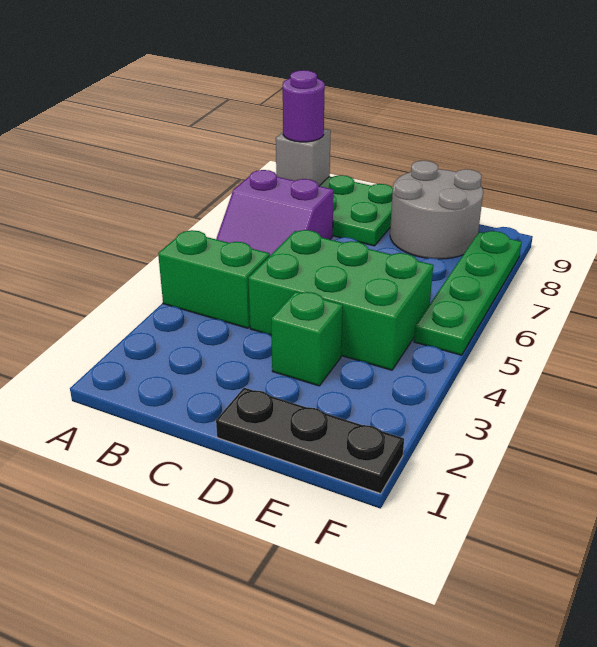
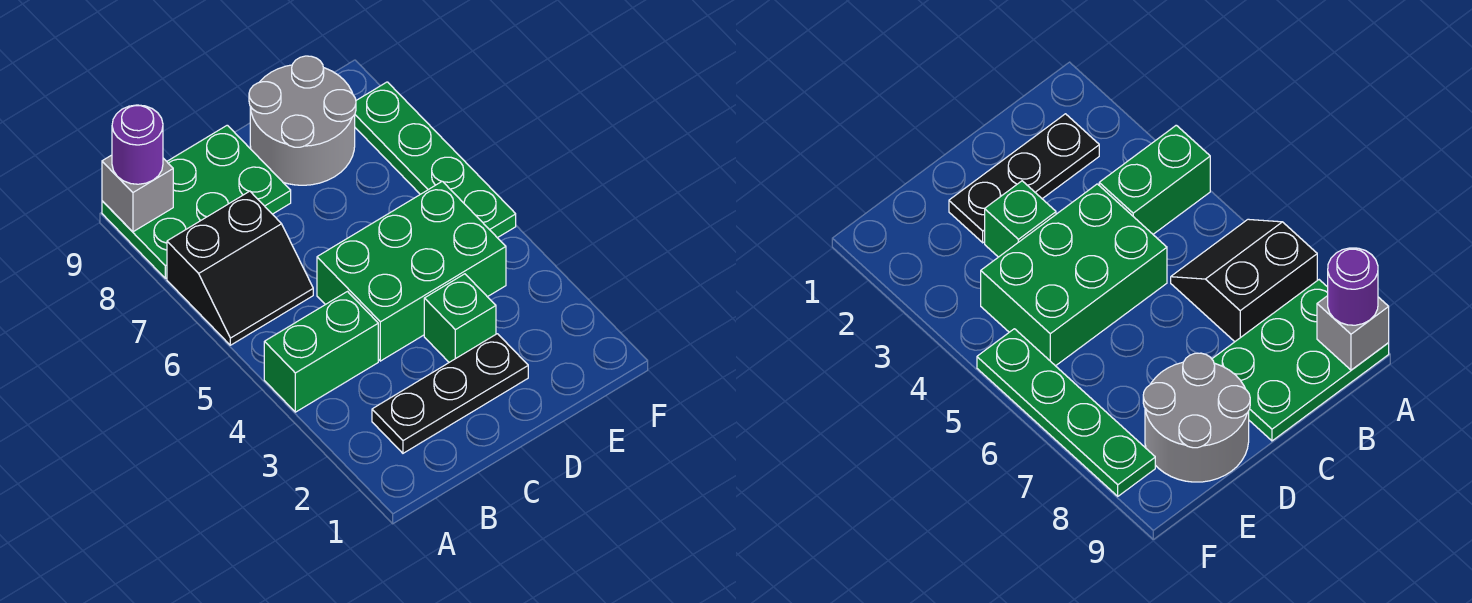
purple slope A6:B7 level 1 top 7 -> black slope A6:B7 level 1 top 7
black plate D1:F1 level 1 -> black plate B2:D2 level 1

